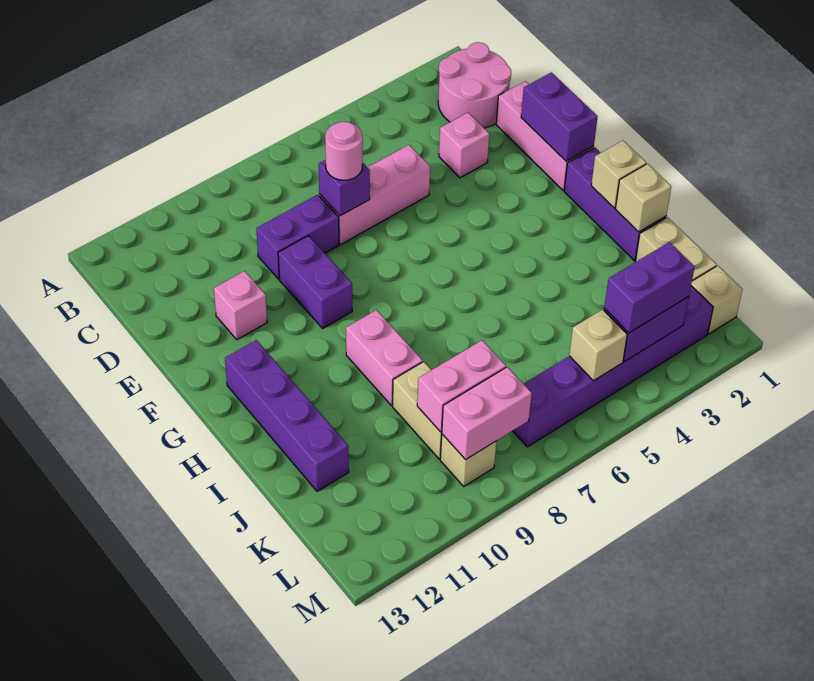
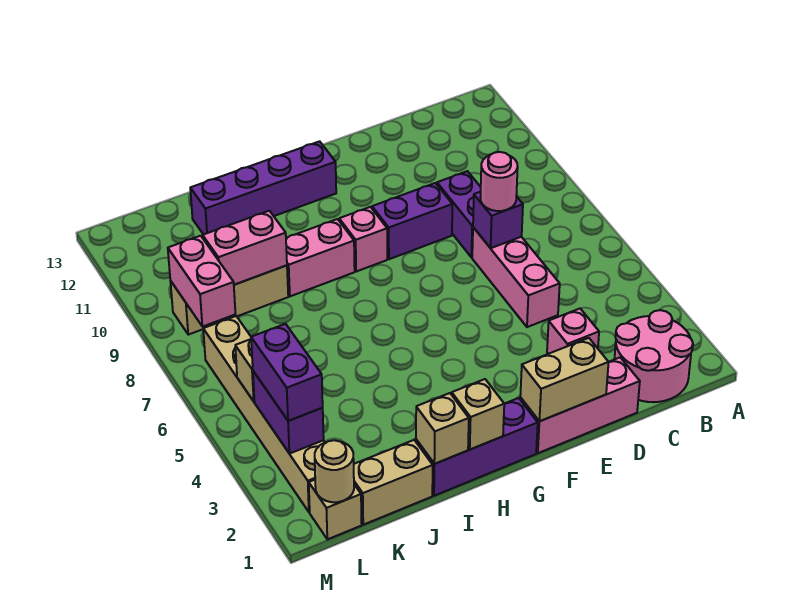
purple brick E1:F1 level 2 -> tan brick E1:F1 level 2
pink brick E11 level 1 -> pink brick G9 level 1
pink brick K8:K9 level 2 -> pink brick J9:K9 level 2
none -> tan round brick L1 level 2
purple brick L2:L7 level 1 -> tan brick L2:L7 level 1

